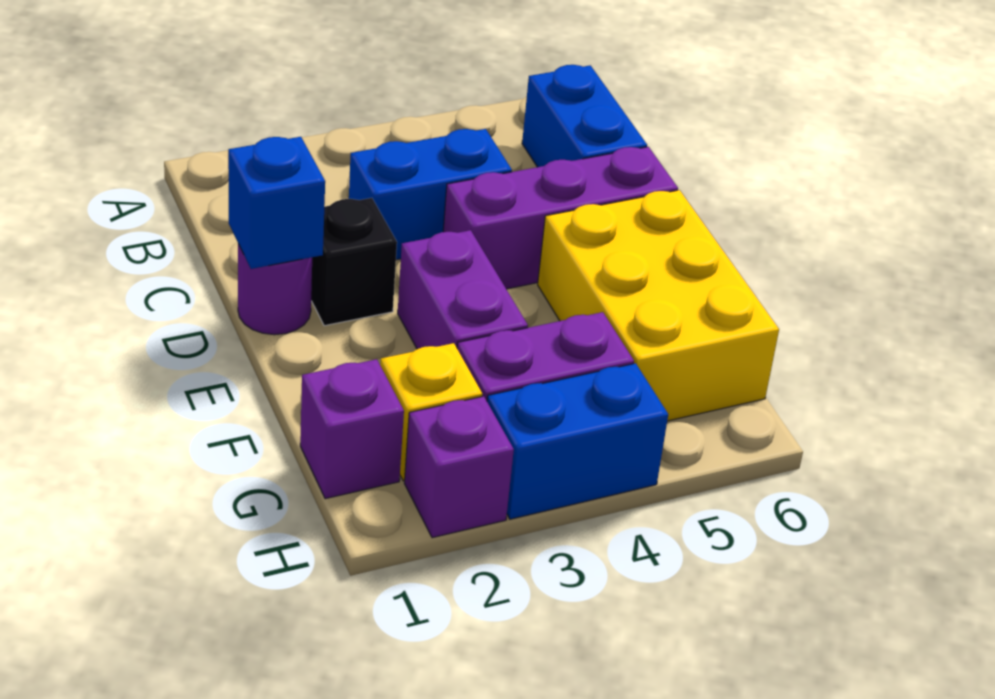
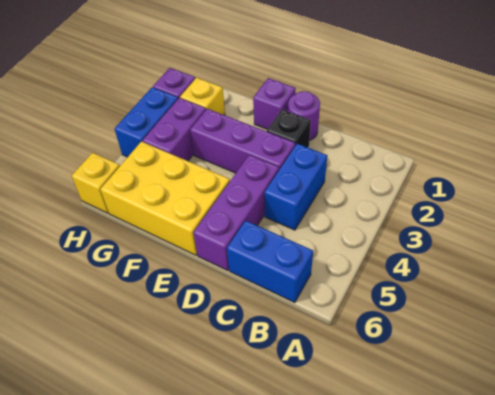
blue brick D1 level 2 -> none
purple brick E3:F3 level 1 -> purple brick D3:F3 level 1
purple brick G1 level 1 -> purple brick E1 level 1
none -> yellow brick H6 level 1

